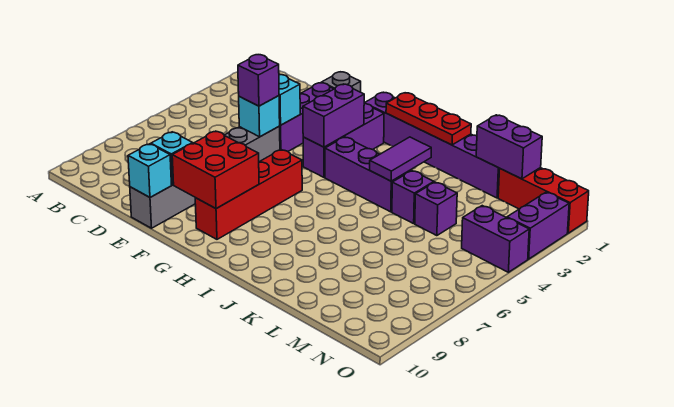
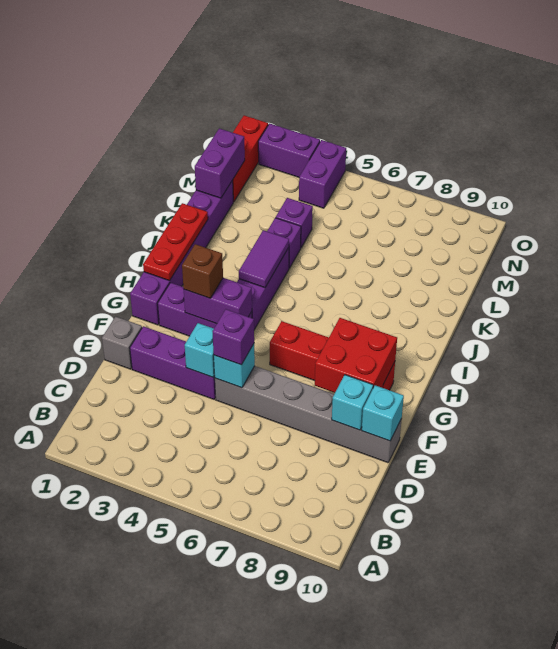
none -> brown brick G3 level 3
purple tile J3:J4 level 2 -> purple tile I4:J4 level 2

